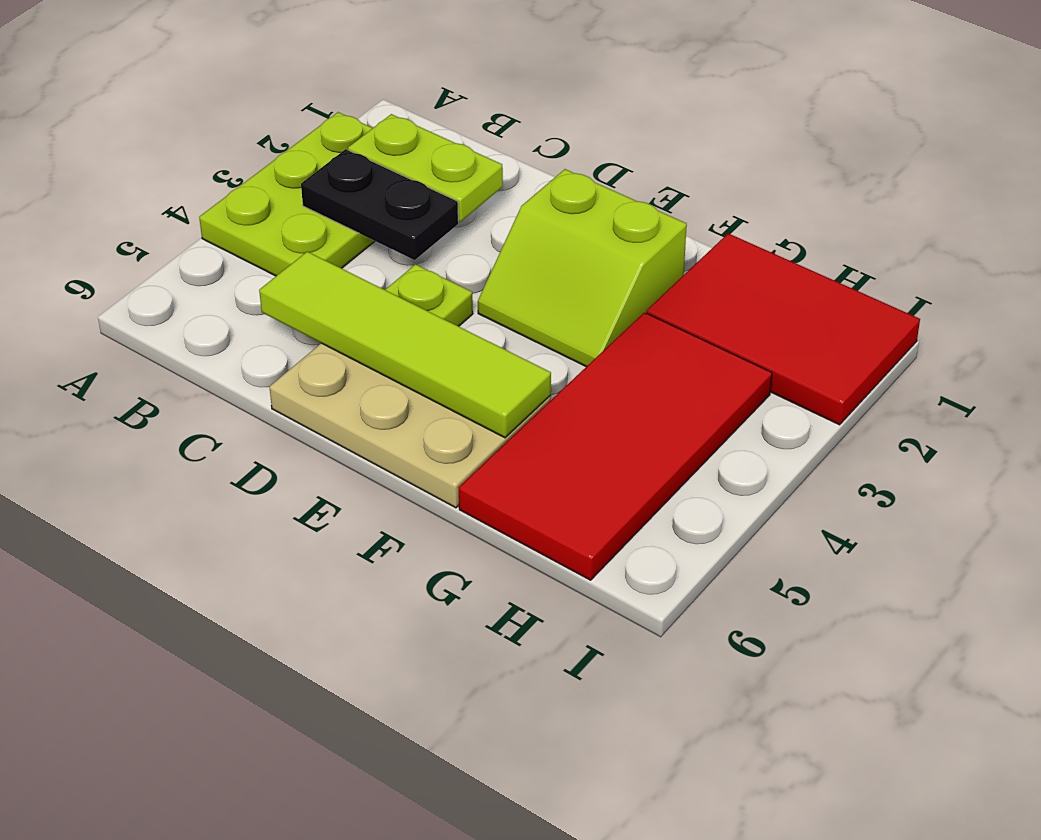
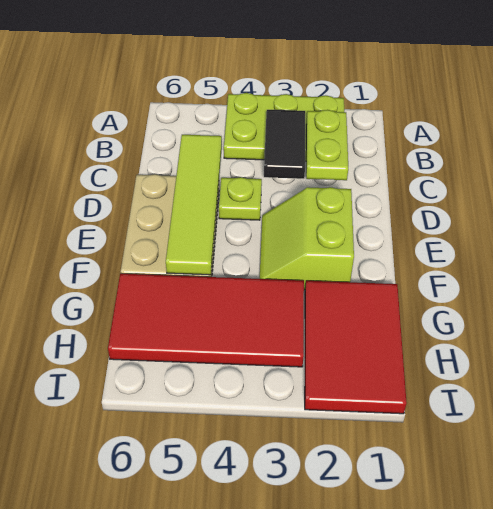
black plate B3:C3 level 2 -> black tile B3:C3 level 2

